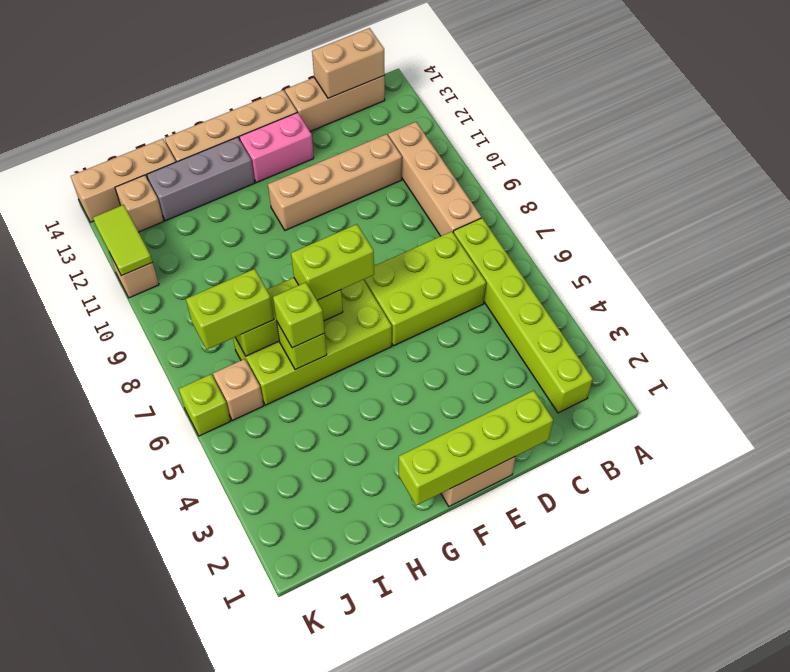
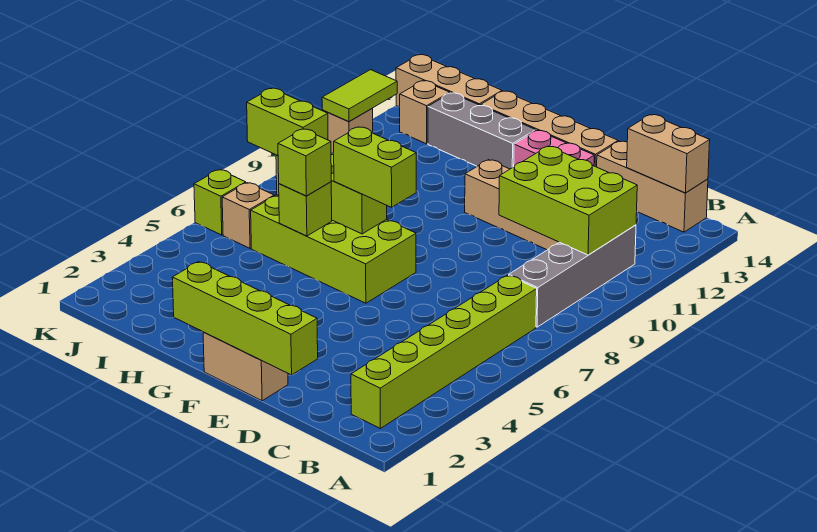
tan brick B8:B11 level 1 -> grey brick B8:B11 level 1
lime brick C6:E7 level 1 -> lime brick B10:D11 level 2

